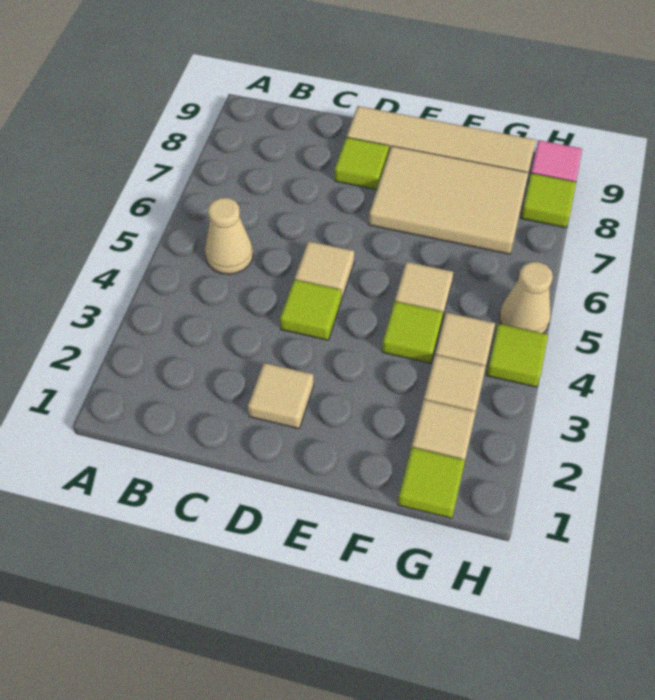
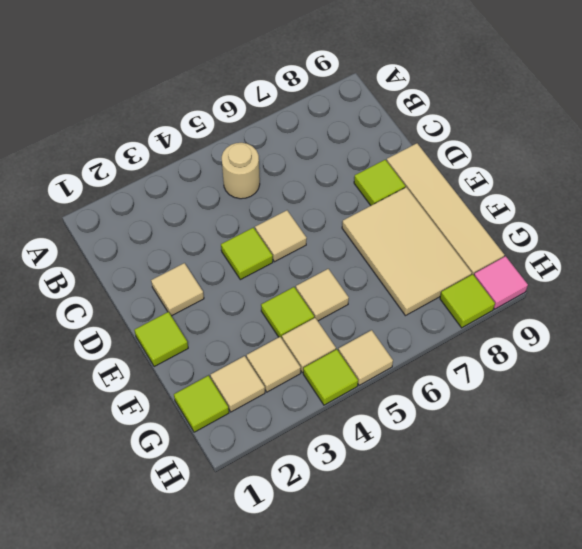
tan cone B5 level 1 -> tan round brick B5 level 1
none -> lime tile E1 level 1
tan cone H5 level 1 -> tan tile H5 level 1

